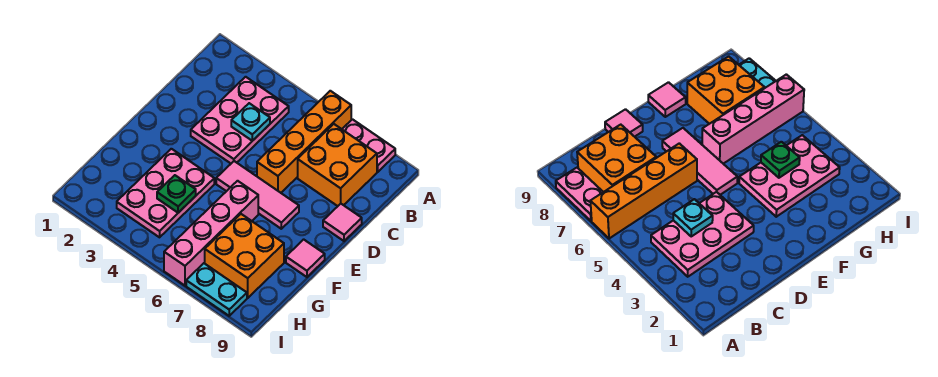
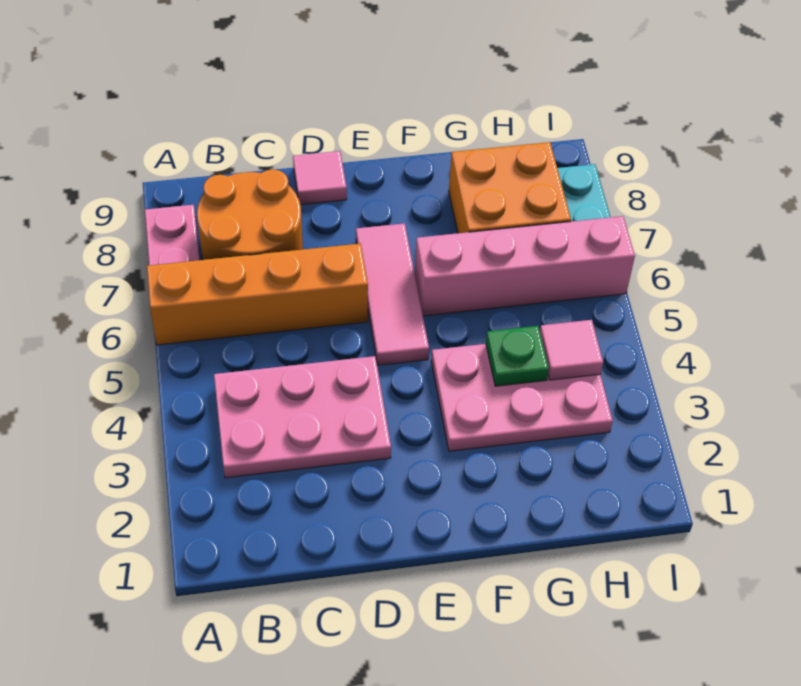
orange brick B7:C8 level 1 -> orange round brick B7:C8 level 1
cyan plate C4 level 2 -> none
pink tile F9 level 1 -> pink tile H4 level 2

